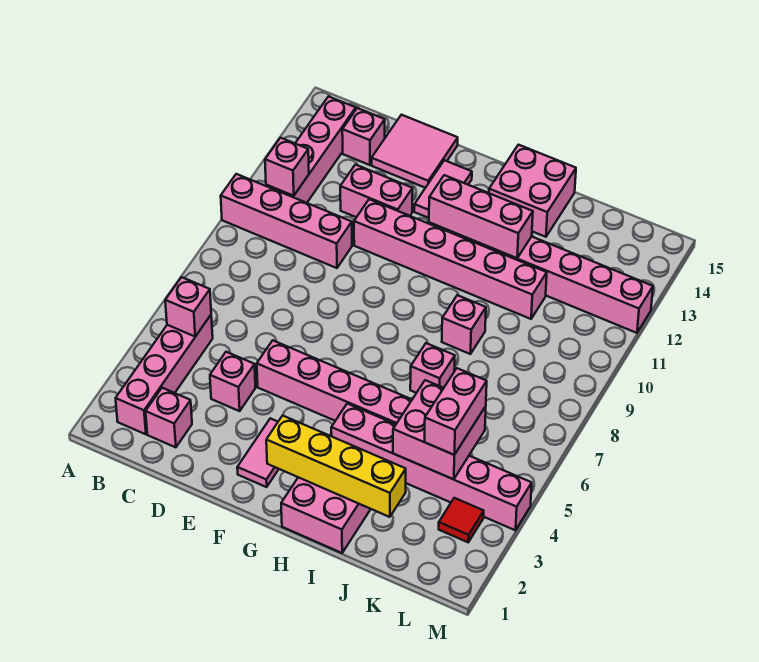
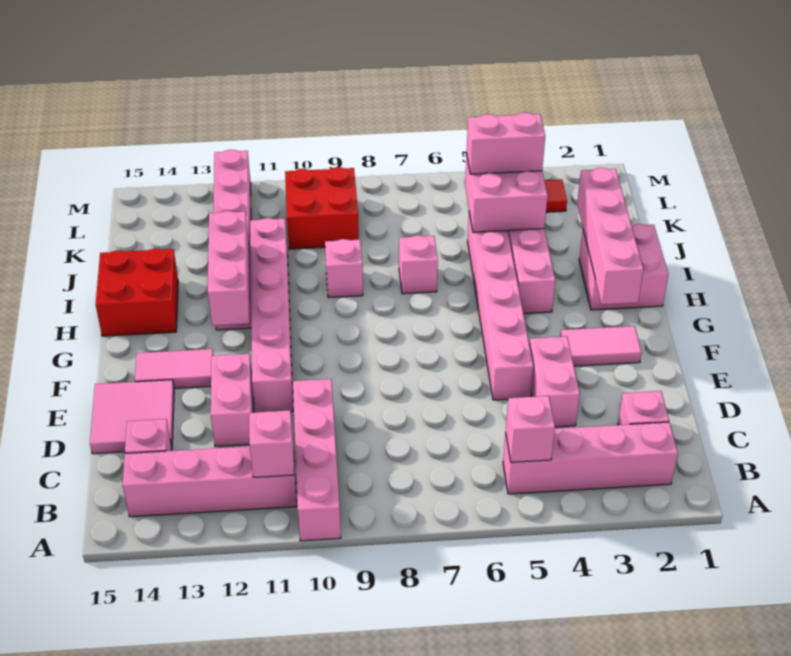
pink brick D4 level 1 -> pink brick D4:E4 level 1
yellow brick G2:J2 level 2 -> pink brick G2:J2 level 2
pink brick H14:I15 level 1 -> red brick H14:I15 level 1
none -> red brick K9:L10 level 1

